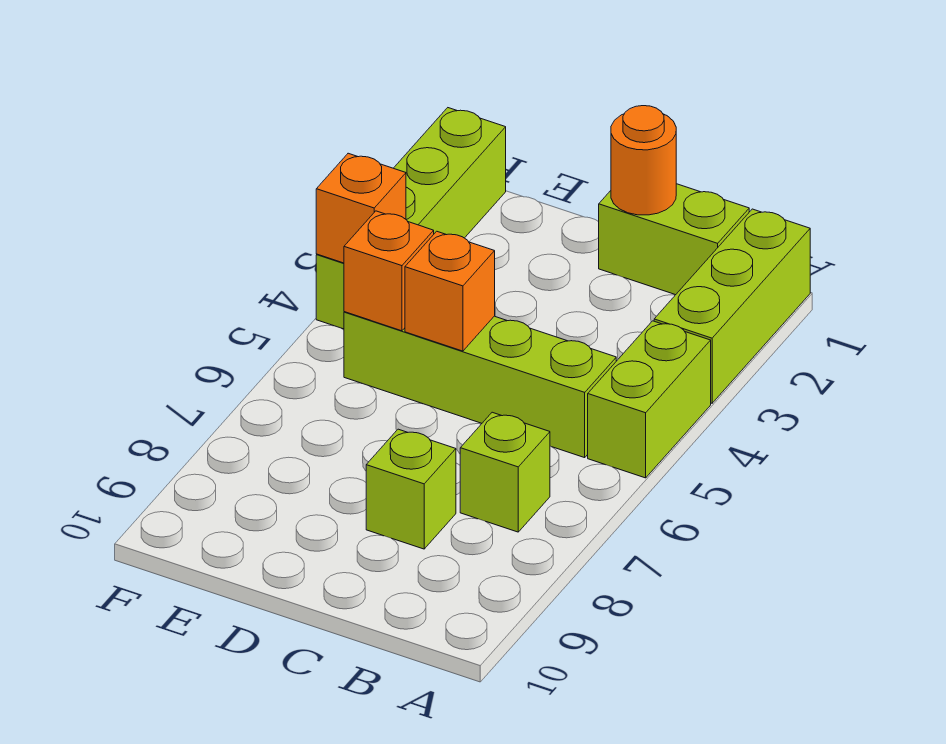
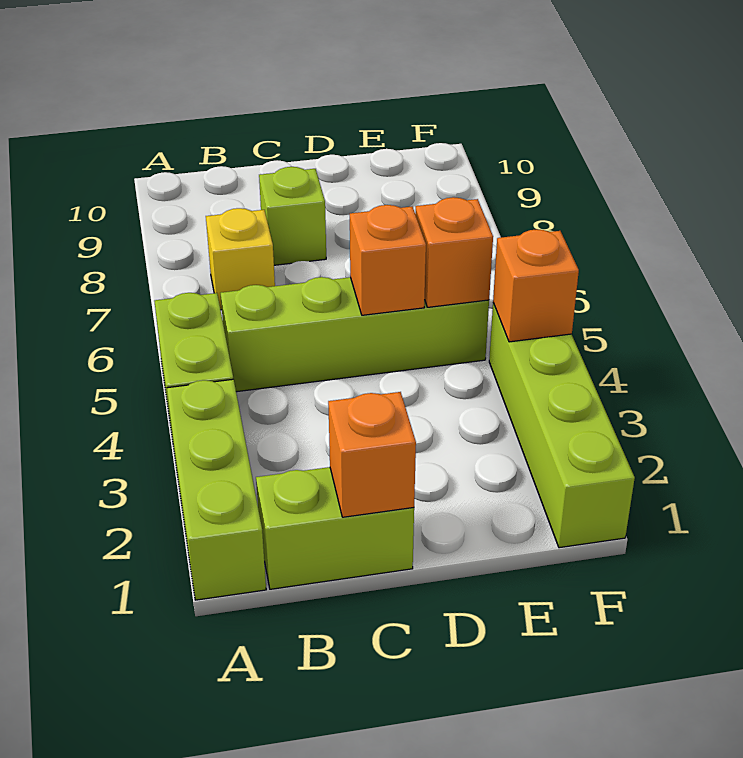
lime brick B7 level 1 -> yellow brick B7 level 1
orange round brick C1 level 2 -> orange brick C1 level 2

